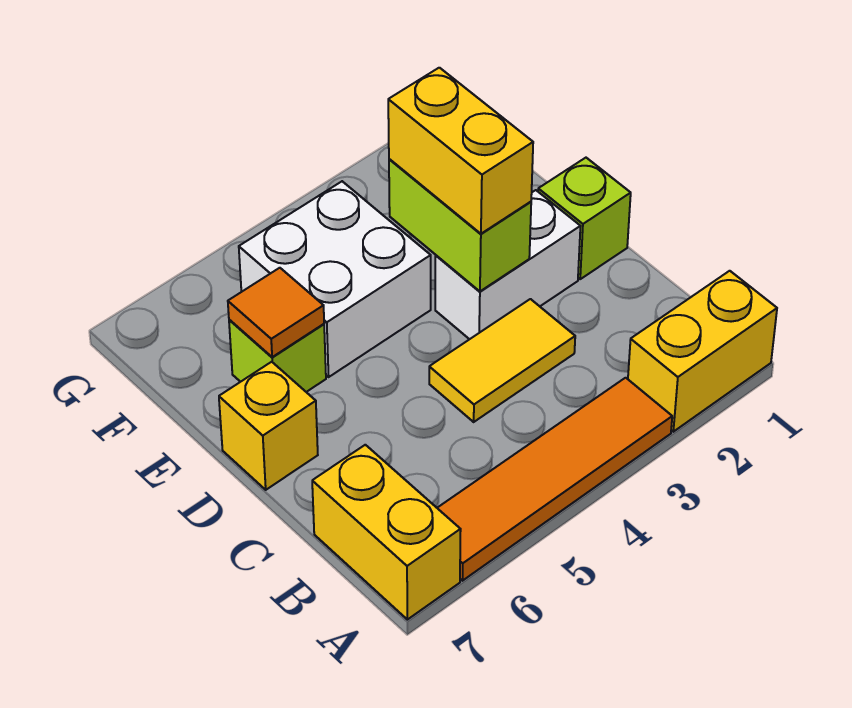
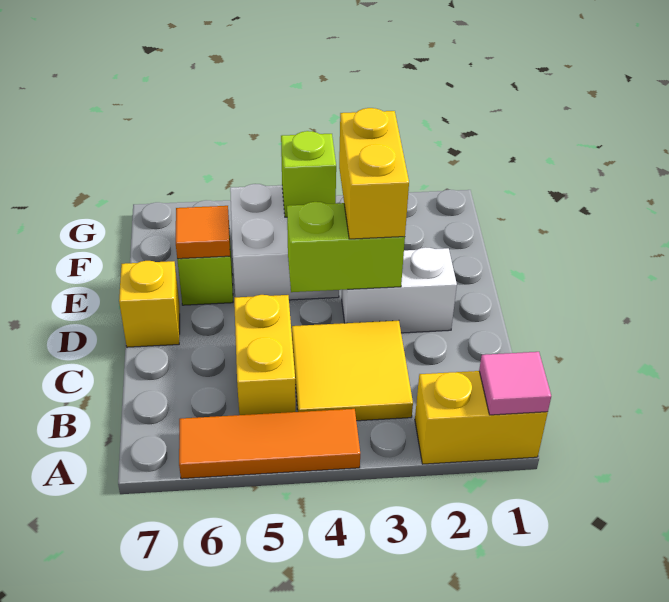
none -> pink tile A1 level 2
orange tile A3:A6 level 1 -> orange tile A4:A6 level 1
yellow brick A7:B7 level 1 -> yellow brick B5:C5 level 1
yellow tile C3:C4 level 1 -> yellow tile B3:C4 level 1
lime brick D1 level 1 -> lime brick F4 level 2
lime brick D3:E3 level 2 -> lime brick D3:D4 level 2

